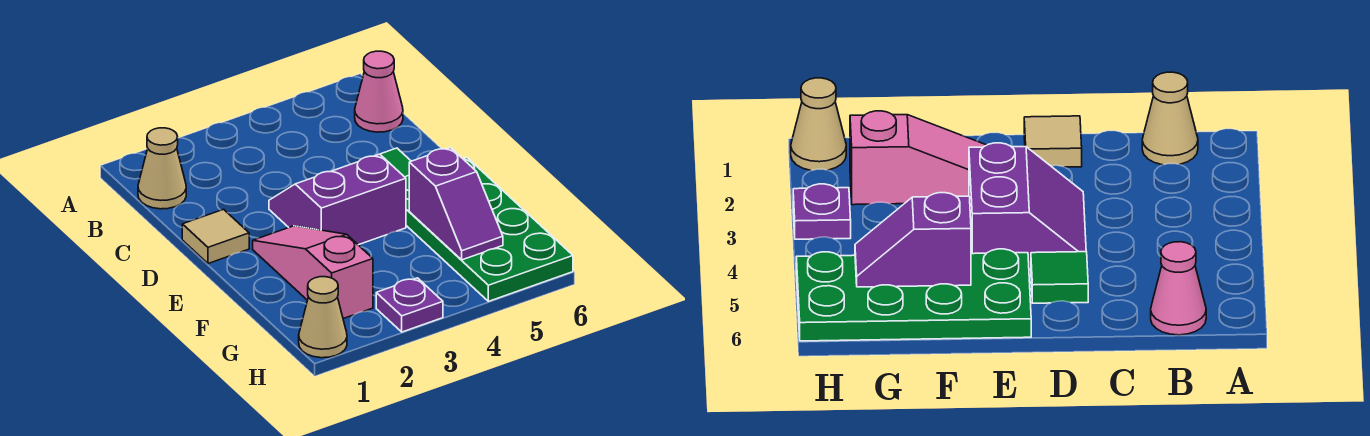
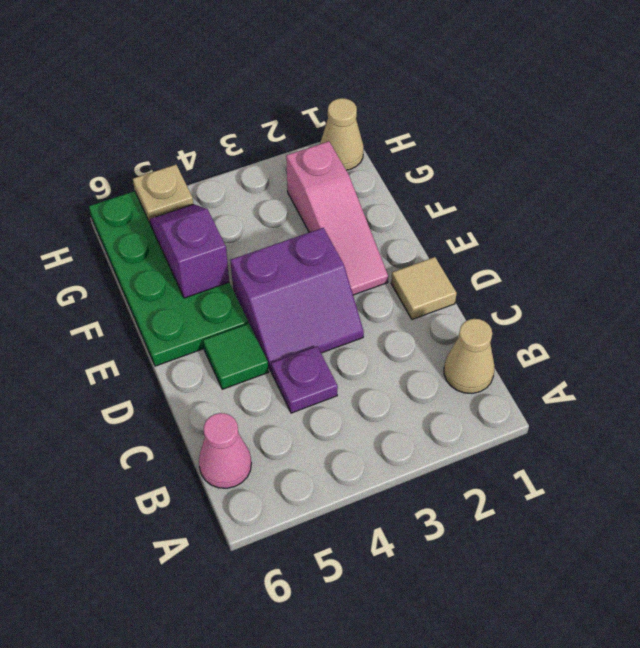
purple plate H3 level 1 -> purple plate C4 level 1
none -> tan plate H5 level 2

